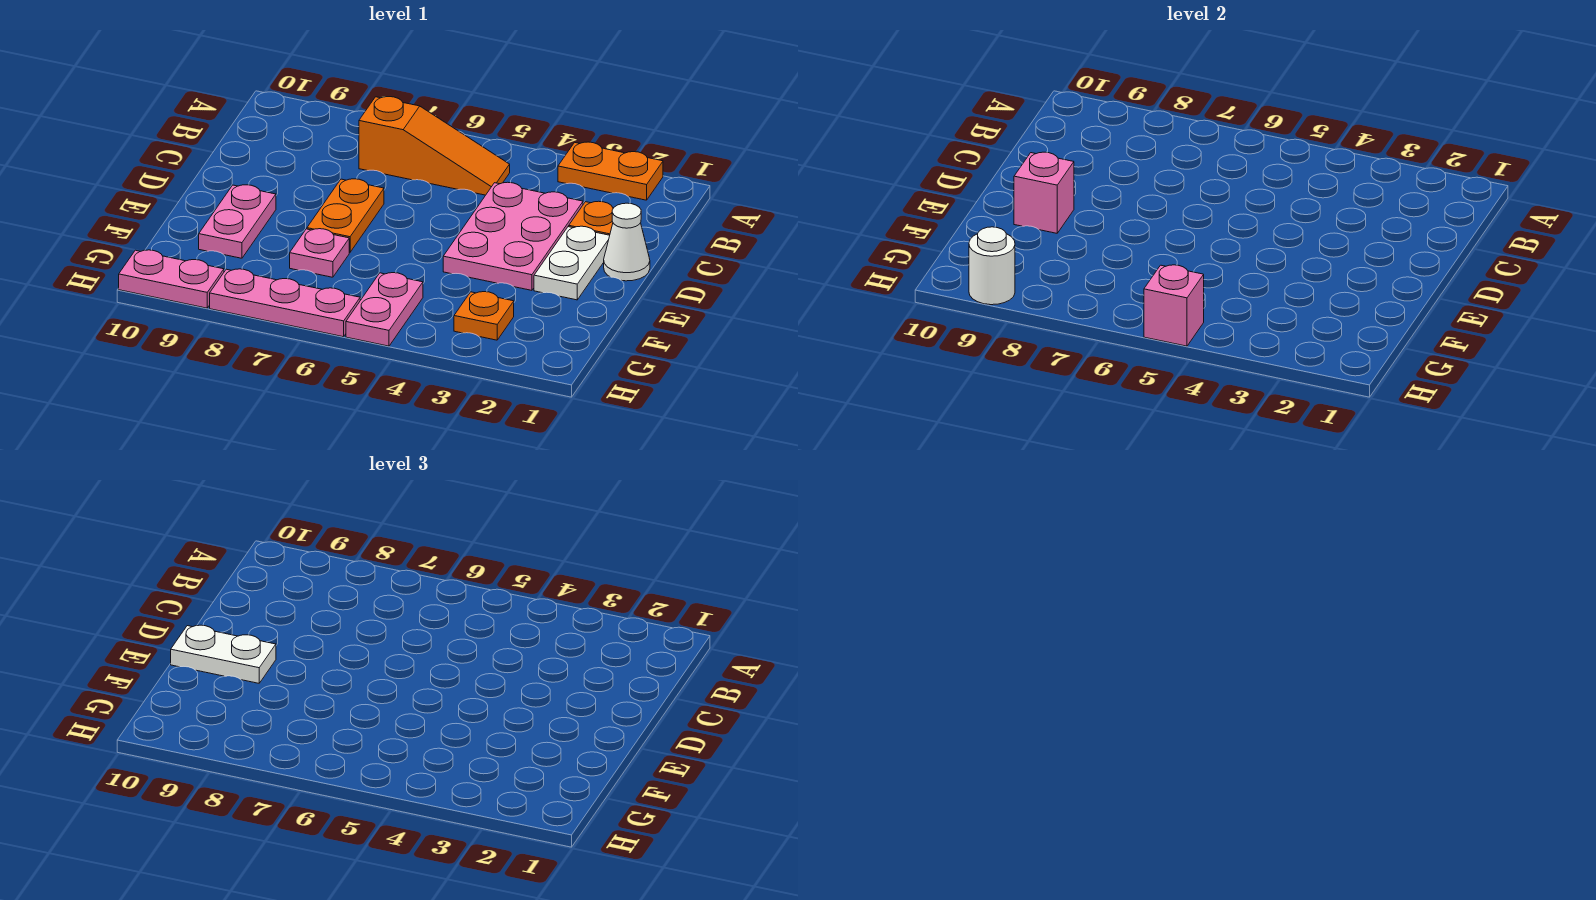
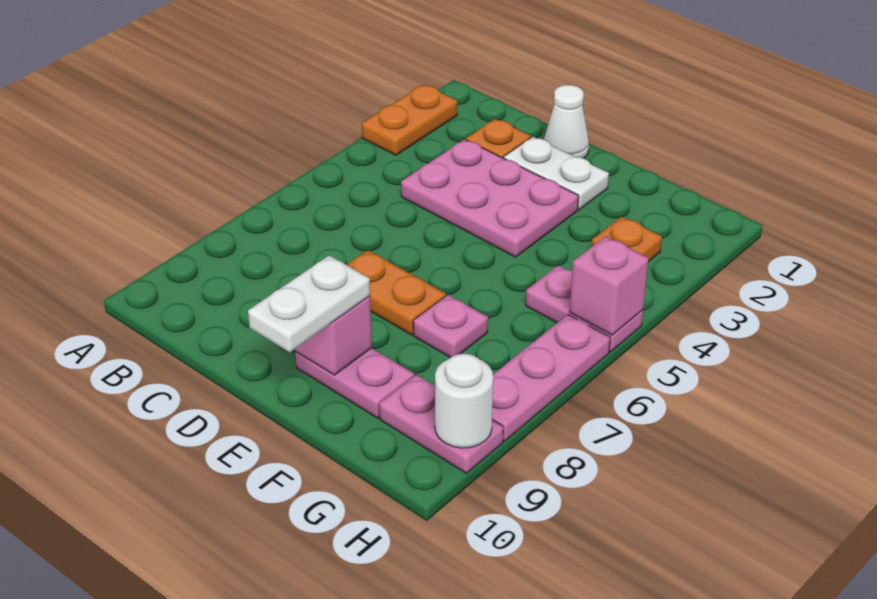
orange slope B5:B7 level 1 top 7 -> none
pink plate H9:H10 level 1 -> pink plate G9:H9 level 1

